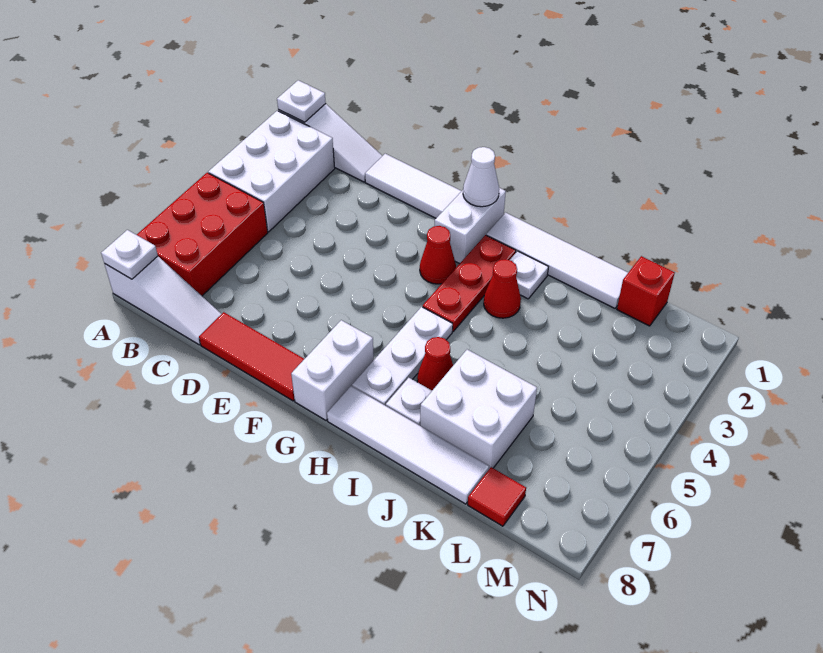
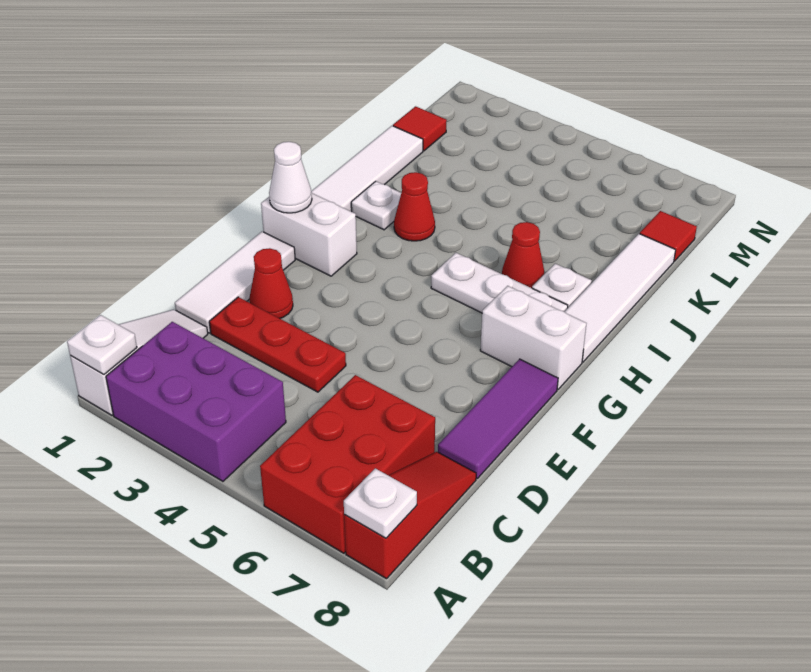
white brick A2:B4 level 1 -> purple brick A2:B4 level 1
red brick A5:B7 level 1 -> red brick A6:C7 level 1
white slope A8:C8 level 1 top A -> red slope A8:C8 level 1 top A
red tile D8:F8 level 1 -> purple tile D8:F8 level 1
red cone G3 level 1 -> red cone E2 level 1
red plate H2:H4 level 1 -> red plate D2:D4 level 1
white brick J6:K7 level 1 -> none
red brick L1 level 1 -> red tile L1 level 1

